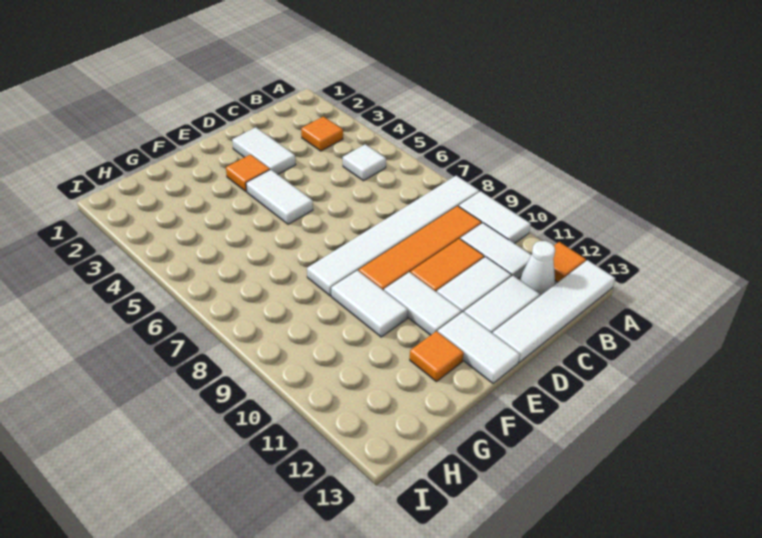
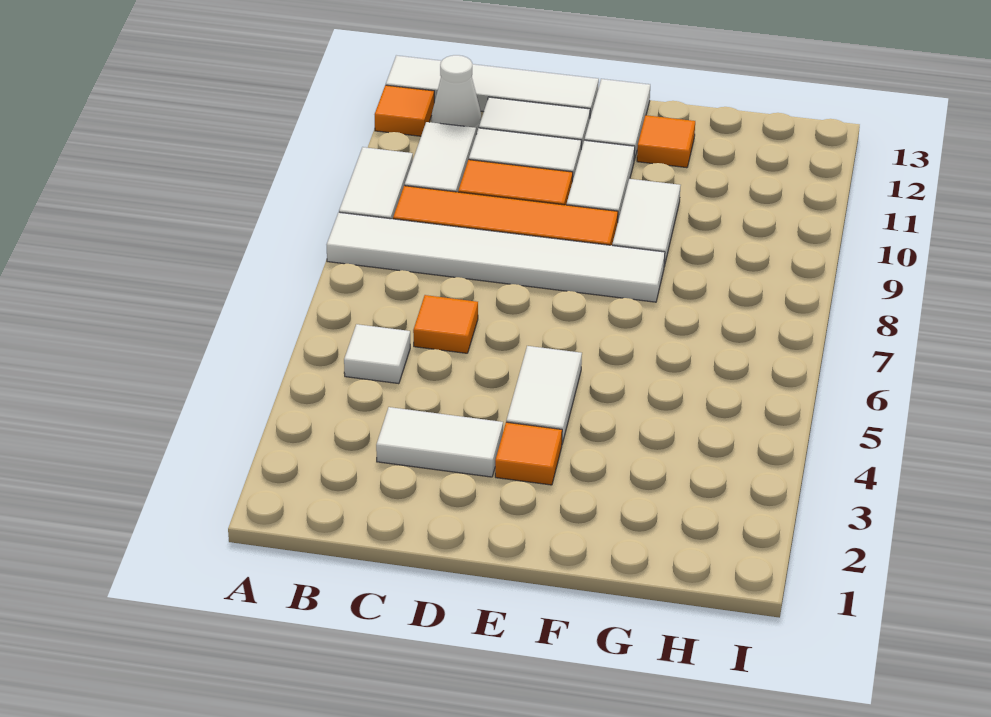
orange tile B3 level 1 -> orange tile C6 level 1
white tile D2:D3 level 1 -> white tile C3:D3 level 1

